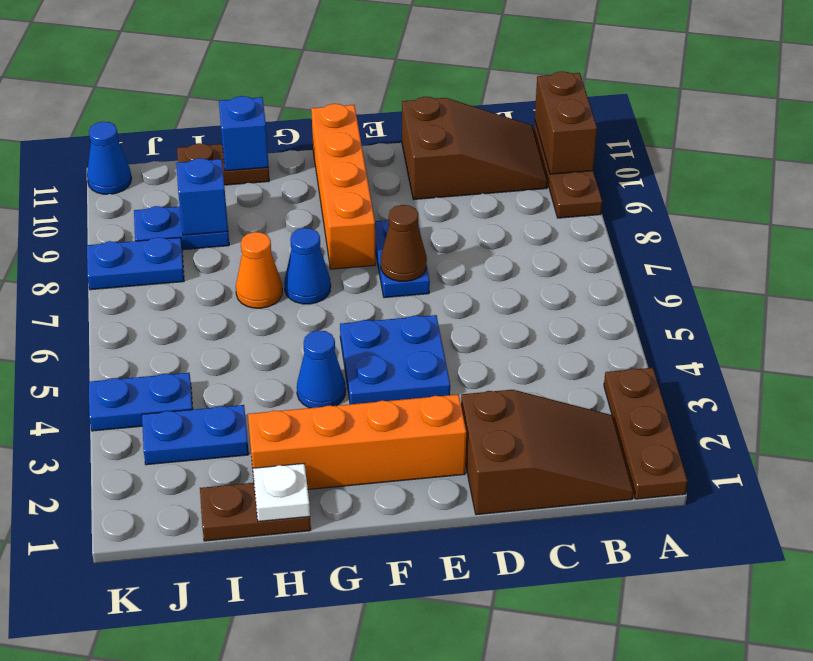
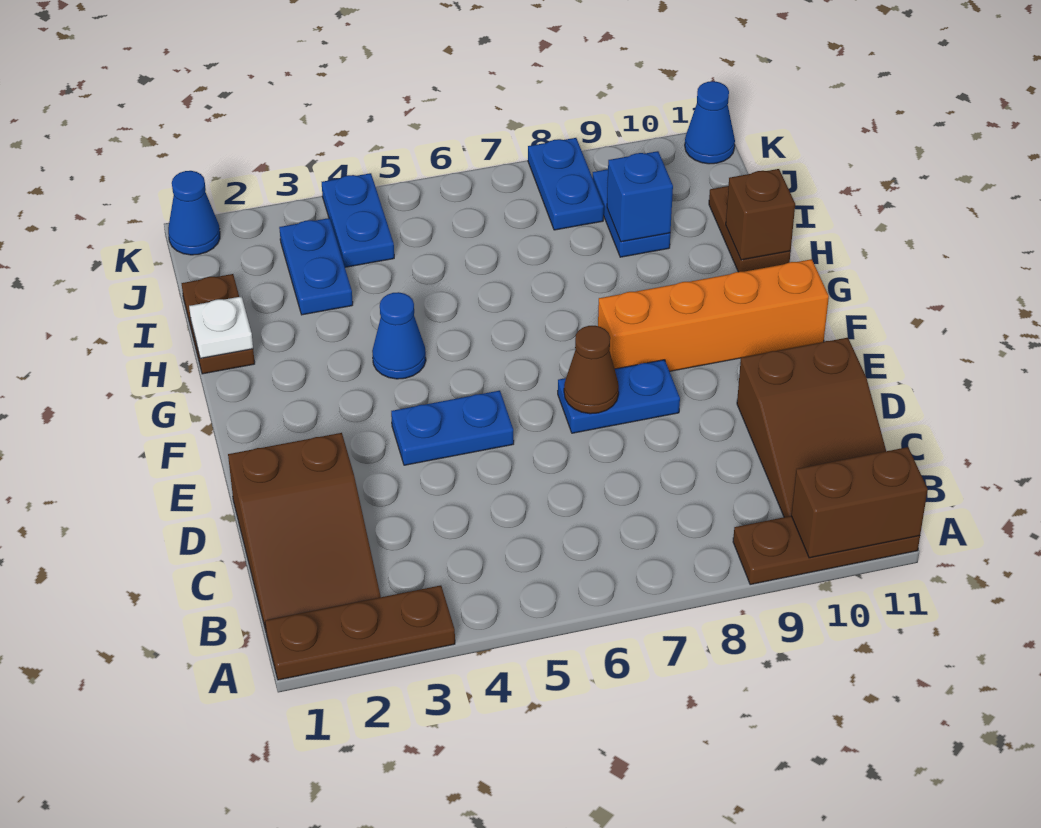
orange brick E2:H2 level 1 -> none
blue plate E4:F5 level 1 -> blue plate E4:E5 level 1
blue cone G7 level 1 -> blue cone K1 level 1
orange cone H7 level 1 -> none
blue brick H11 level 2 -> brown brick H11 level 2

